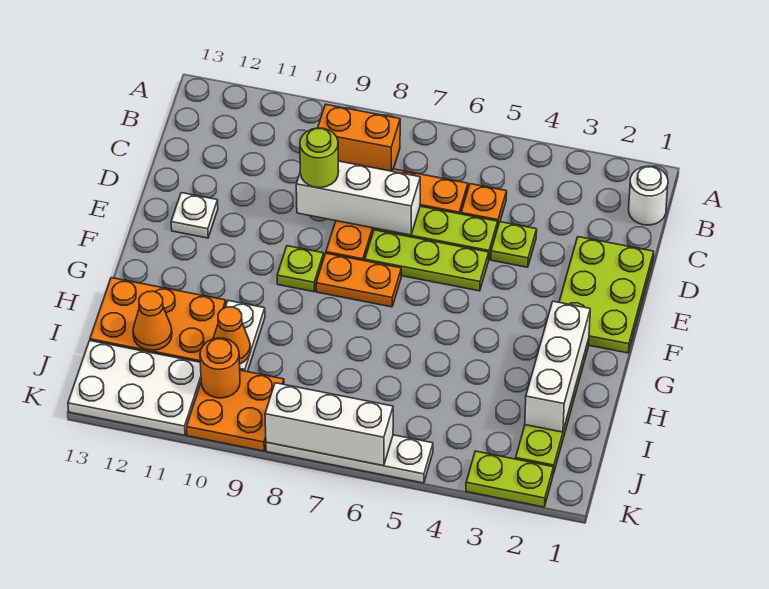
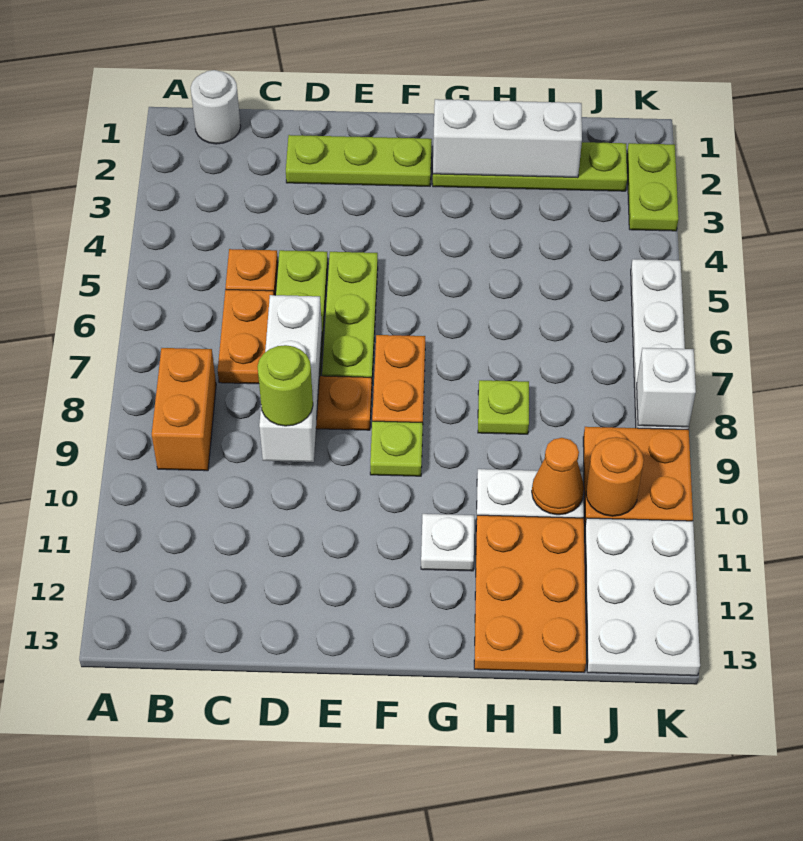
lime plate D1:F2 level 1 -> lime plate D2:F2 level 1
lime plate D4 level 1 -> lime plate H8 level 1
white plate E12 level 1 -> white plate G11 level 1
orange cone I12 level 2 -> none
white brick K6:K8 level 2 -> white brick K8 level 2

